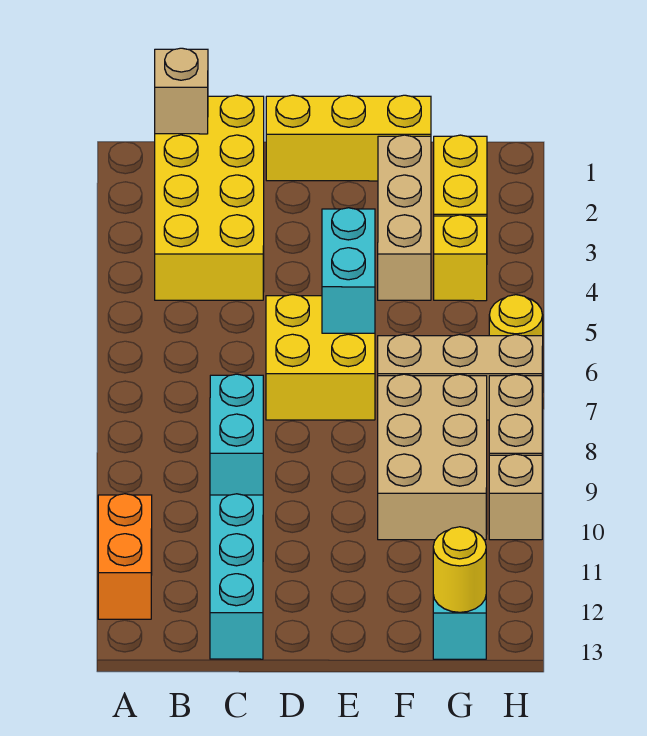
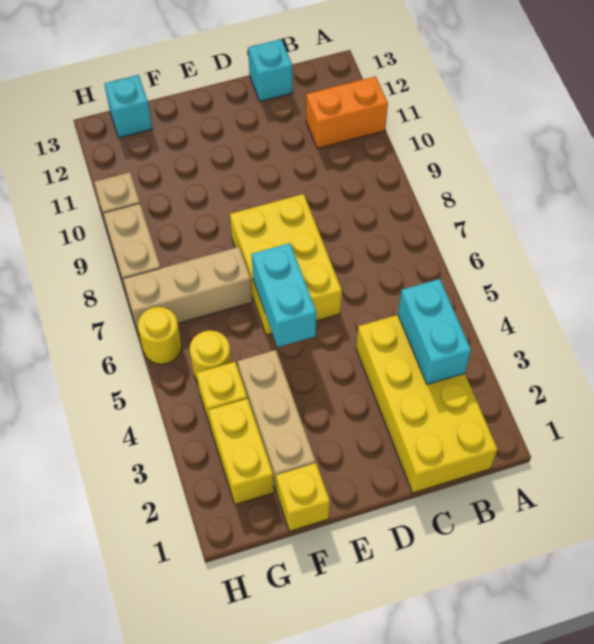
orange brick A11:A12 level 1 -> orange brick A11:B11 level 1
tan brick B1 level 2 -> none
cyan brick C8:C9 level 1 -> cyan brick B3:B4 level 2
cyan brick C11:C13 level 1 -> cyan brick C13 level 1
yellow brick D1:F1 level 1 -> yellow brick F1 level 1
yellow brick D6:E7 level 1 -> yellow brick D6:E8 level 1
tan brick F8:G10 level 1 -> none
yellow round brick G13 level 2 -> yellow round brick G5 level 1

